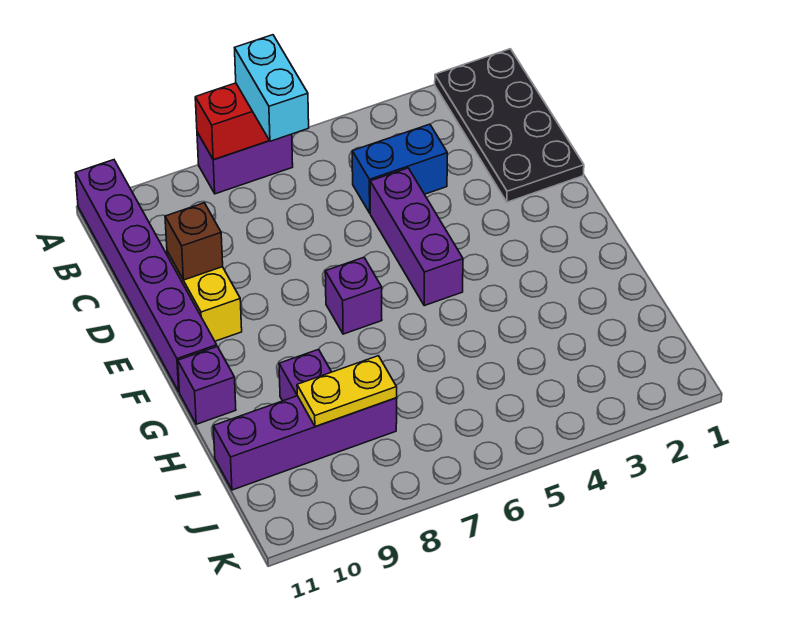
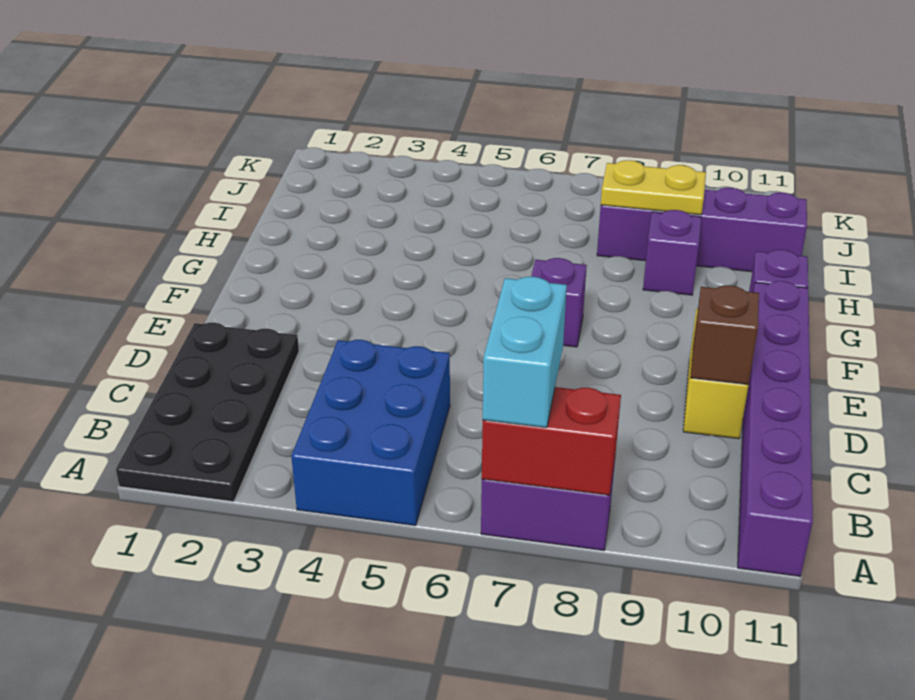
blue brick C4:C5 level 1 -> blue brick A4:C5 level 1
purple brick D5:F5 level 1 -> none

